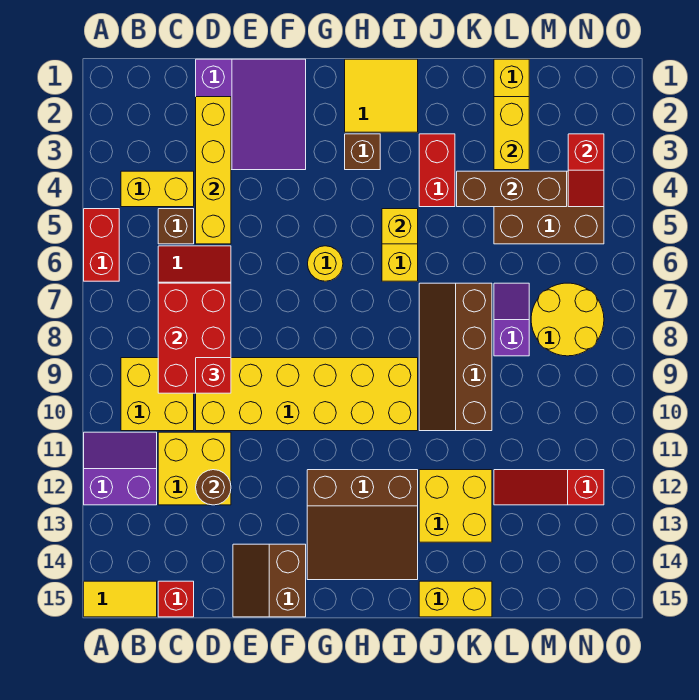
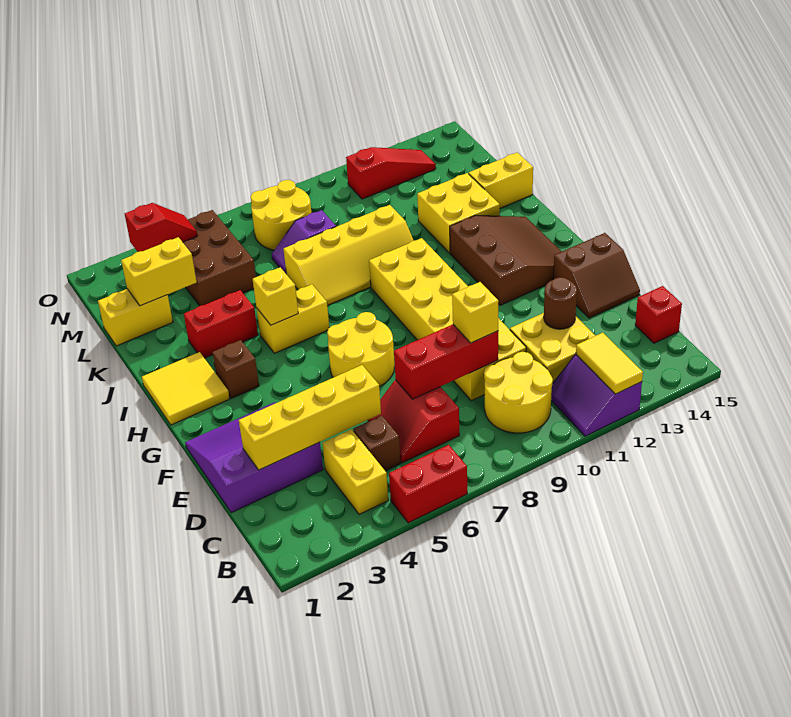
yellow tile A15:B15 level 1 -> yellow tile A12:B12 level 2
yellow brick B9:C10 level 1 -> yellow round brick B9:C10 level 1
red brick C7:D9 level 2 -> red brick D7:D9 level 2
red brick D9 level 3 -> yellow brick D9 level 3
yellow round brick G6 level 1 -> yellow round brick F6:G7 level 1
brown slope J7:K10 level 1 top K -> yellow slope J7:K10 level 1 top K
yellow brick J15:K15 level 1 -> yellow brick K14:K15 level 1
brown brick K4:M4 level 2 -> none
red slope L12:N12 level 1 top N -> red slope N11:N13 level 1 top 11

